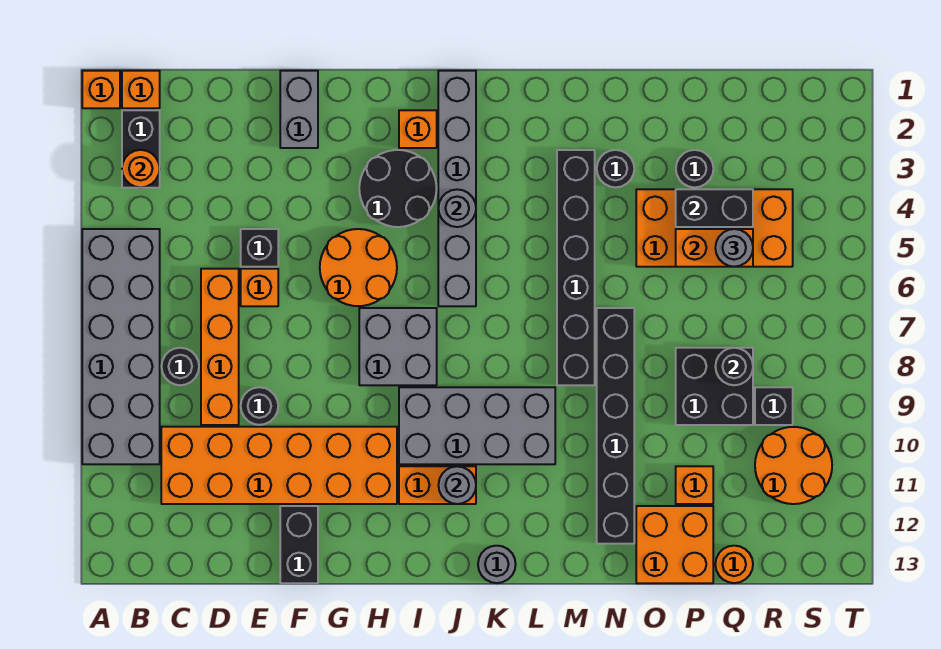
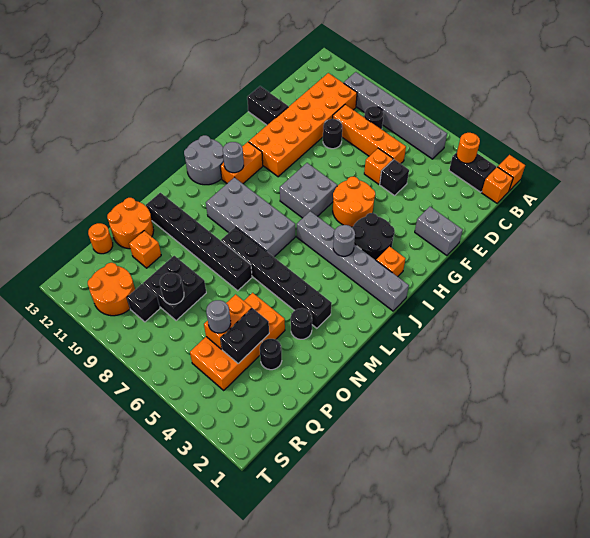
grey brick A5:B10 level 1 -> grey brick B5:B10 level 1
grey brick I9:L10 level 1 -> grey brick K7:L10 level 1
grey round brick K13 level 1 -> grey round brick J12:K13 level 1
orange brick O12:P13 level 1 -> orange round brick O12:P13 level 1

